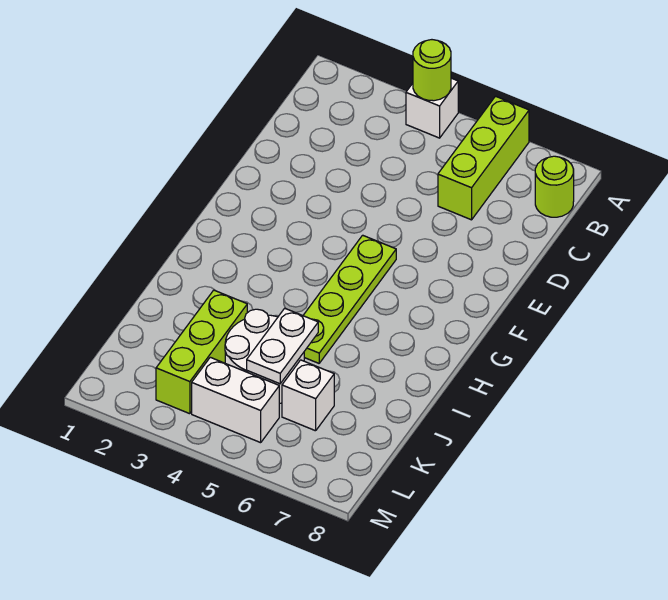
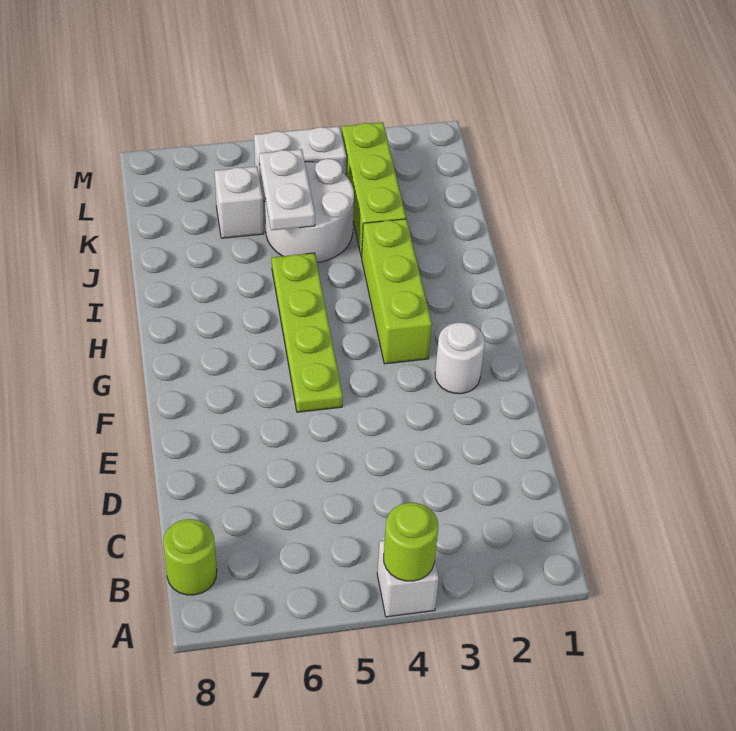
lime brick A6:C6 level 1 -> lime brick G3:I3 level 1
none -> white round brick F2 level 1

